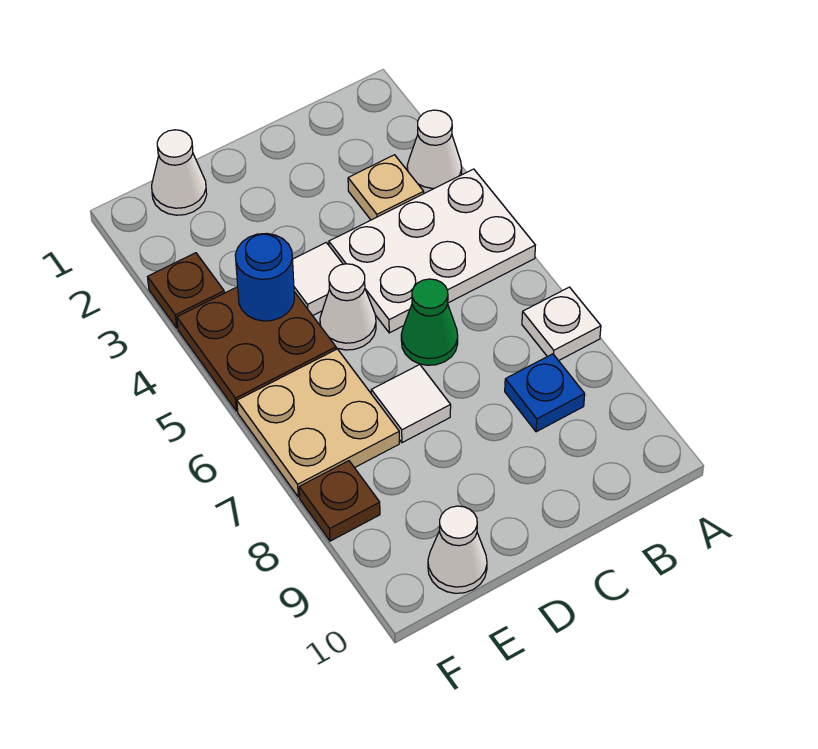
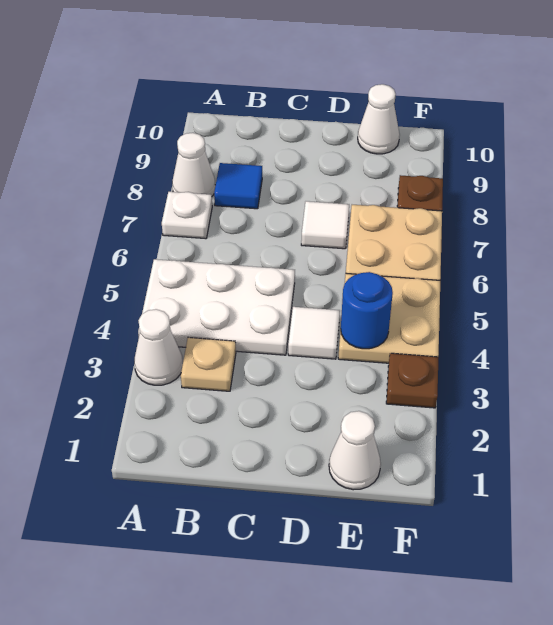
blue plate B8 level 1 -> blue tile B8 level 1
green cone C6 level 1 -> none
white cone D5 level 1 -> white cone A8 level 1
brown plate E4:F5 level 1 -> tan plate E4:F5 level 1

